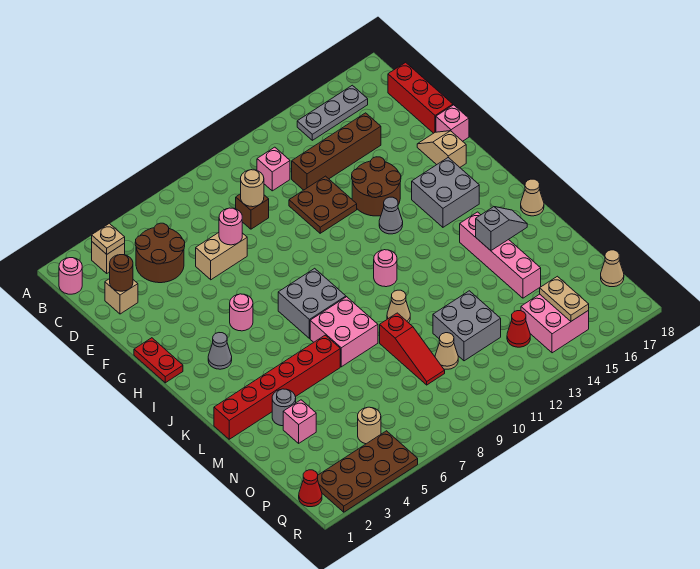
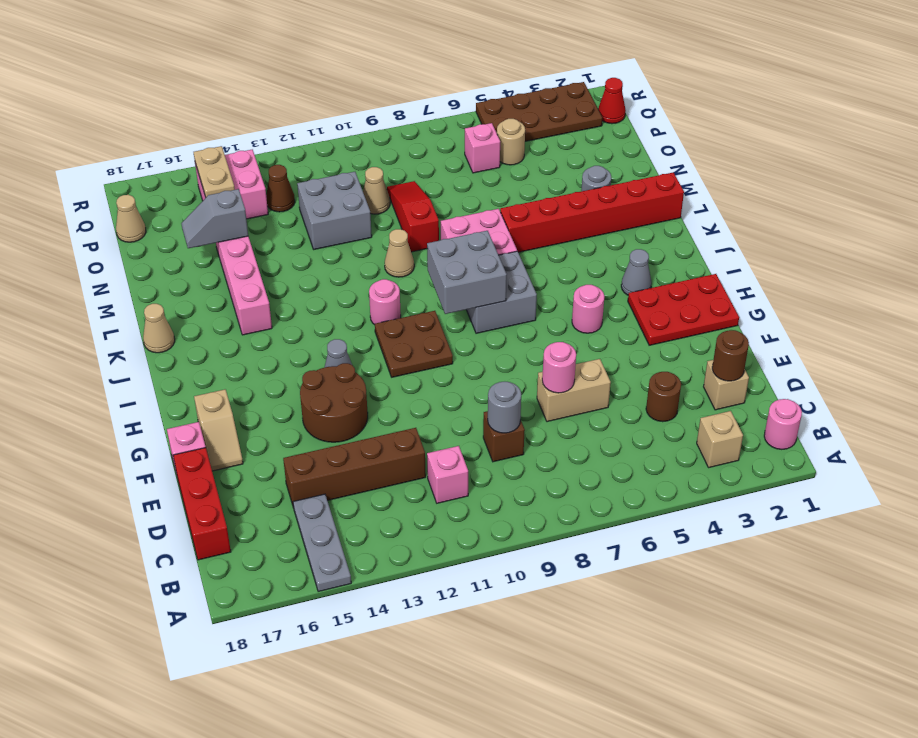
tan plate B3 level 2 -> none
grey plate B14:B16 level 1 -> grey plate A15:C15 level 1
brown round brick C4:D5 level 1 -> brown round brick D4 level 1
tan round brick D9 level 2 -> grey round brick D9 level 2
brown plate E11:F12 level 1 -> brown plate H10:I11 level 1
red plate G1:H1 level 1 -> red plate G1:H3 level 1
grey brick H15:I16 level 1 -> grey brick I8:J9 level 2
grey slope L15:L16 level 2 top 15 -> grey slope N15:N16 level 2 top 15
pink brick N3 level 1 -> pink brick P6 level 1
red cone P13 level 1 -> brown cone P13 level 1

